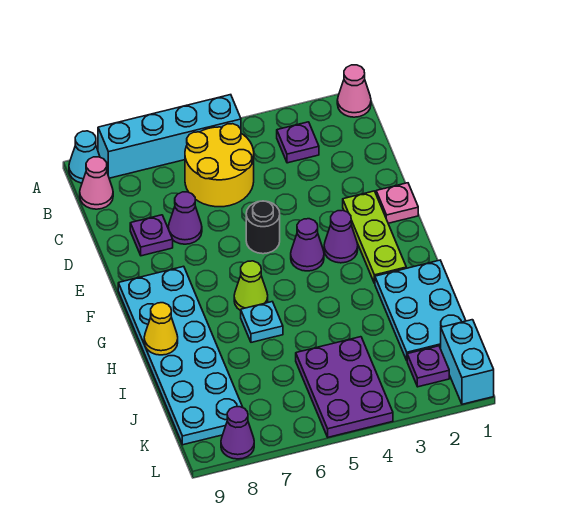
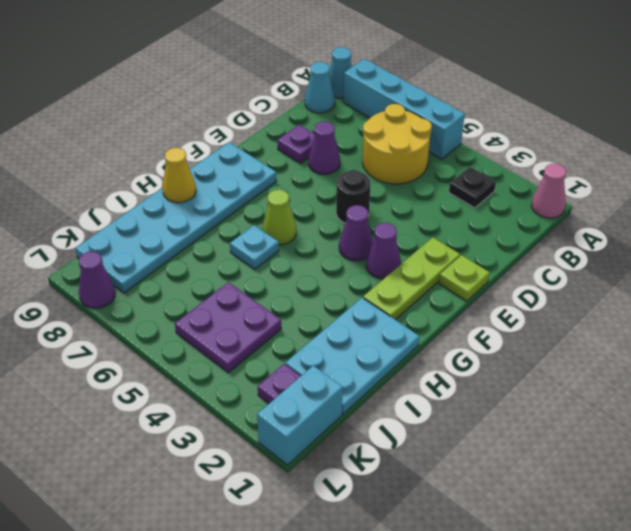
purple plate B3 level 1 -> black plate B3 level 1
pink cone B9 level 1 -> cyan cone B9 level 1
pink plate E1 level 1 -> lime plate E1 level 1
purple plate J4:L5 level 1 -> purple plate J4:K5 level 1

